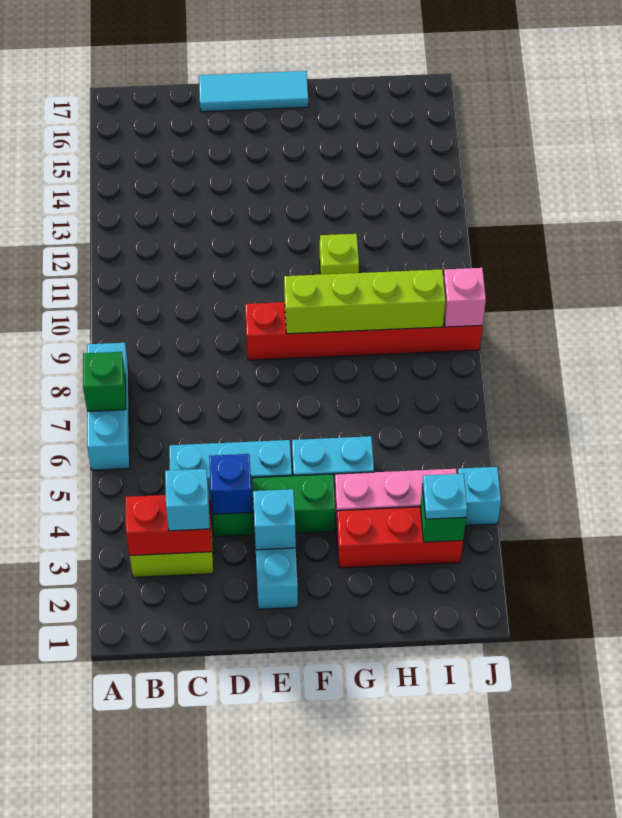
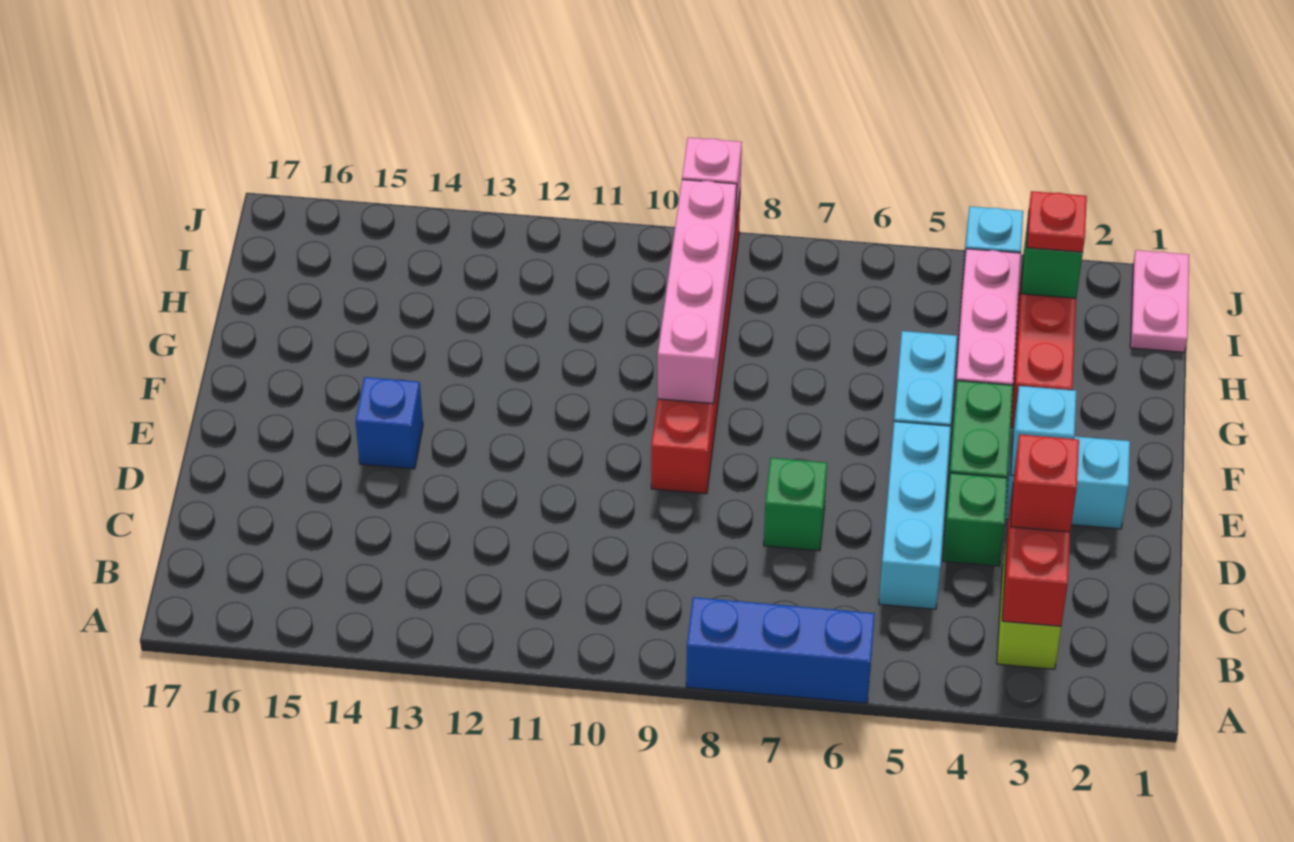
cyan brick A6:A8 level 1 -> blue brick A6:A8 level 1
green brick A7 level 2 -> green brick D7 level 1
cyan brick C3 level 3 -> red brick C3 level 3
blue brick D4 level 2 -> blue brick E14 level 1
cyan tile D17:F17 level 1 -> none
lime brick F9:I9 level 2 -> pink brick F9:I9 level 2
lime brick G11 level 1 -> none
none -> pink plate I1:J1 level 1
cyan plate I3 level 3 -> red plate I3 level 3

